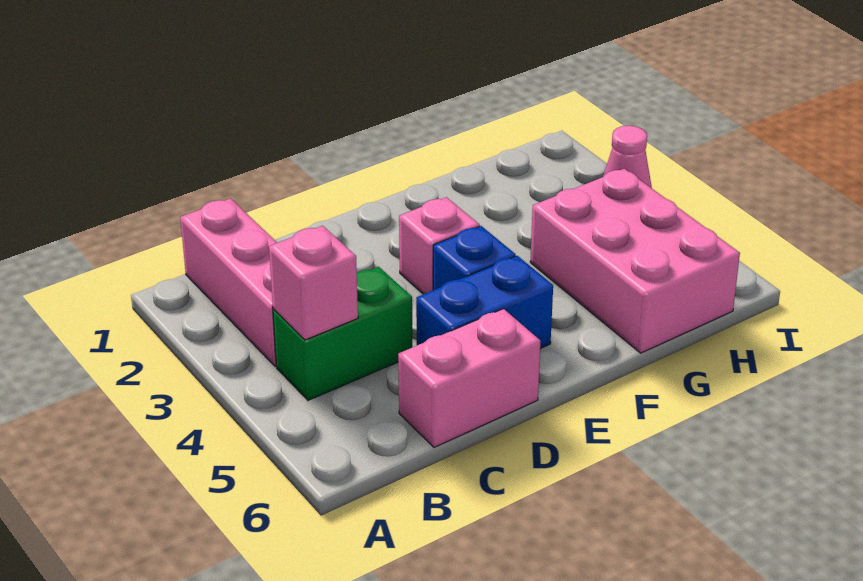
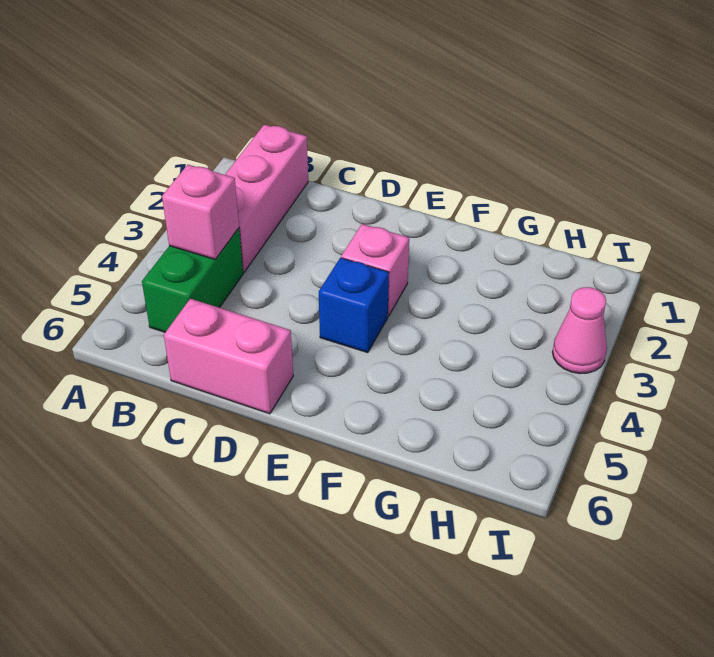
green brick B4:C4 level 1 -> green brick B4:B5 level 1
blue brick D5:E5 level 1 -> none
pink brick G4:H6 level 1 -> none

